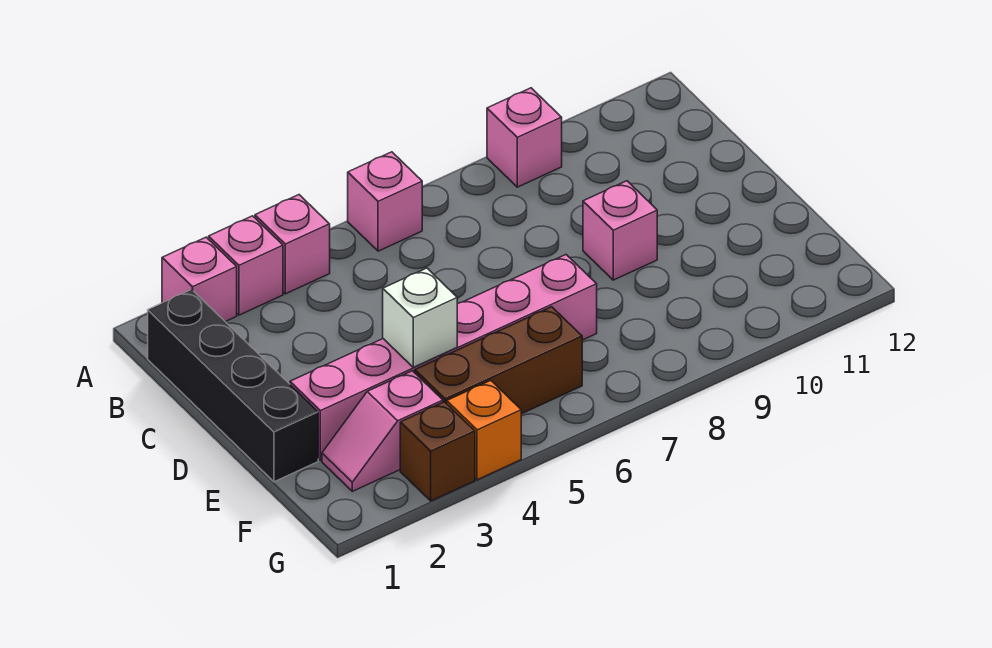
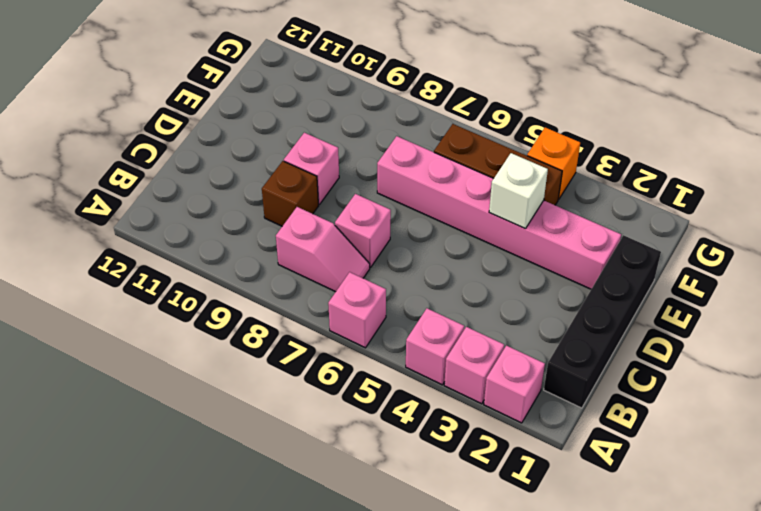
pink brick A9 level 1 -> pink brick C7 level 1
pink slope F2:F3 level 1 top 3 -> pink slope B7:B8 level 1 top 8
brown brick G3 level 1 -> brown brick C9 level 1

